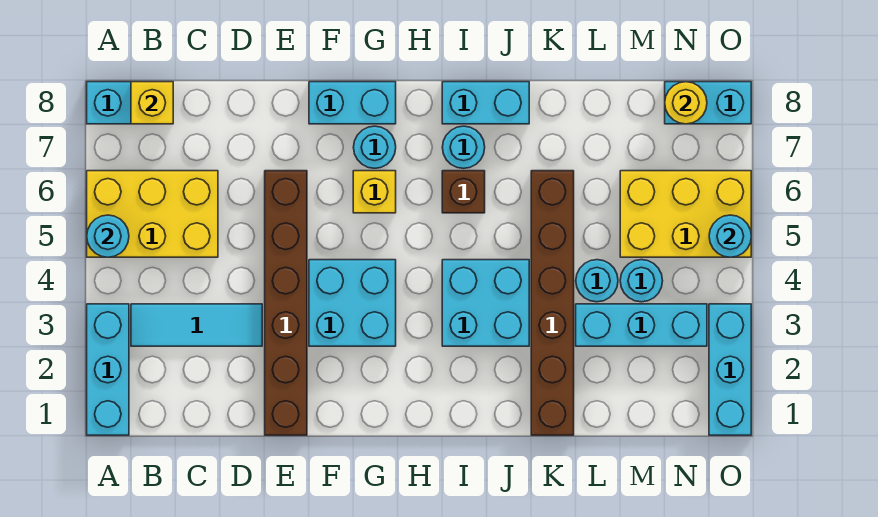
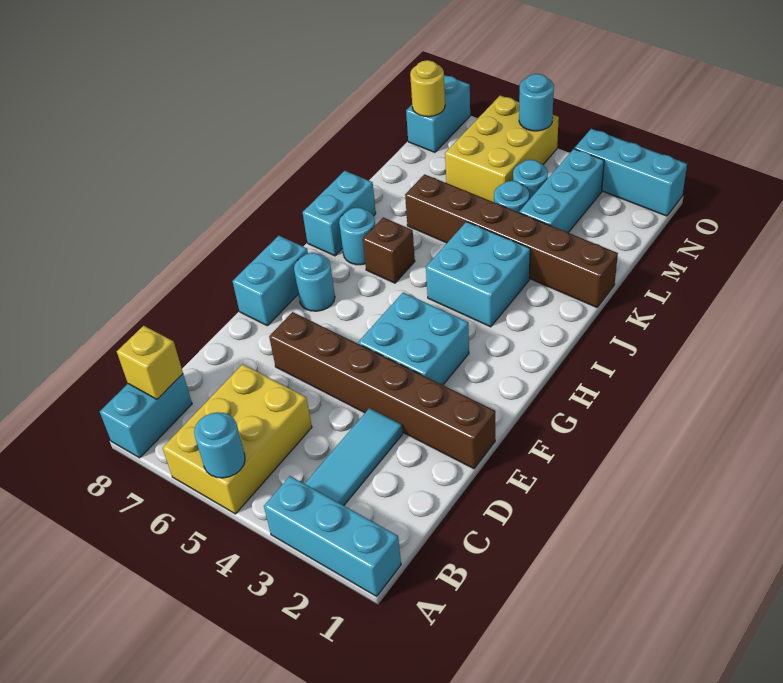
yellow brick G6 level 1 -> none

